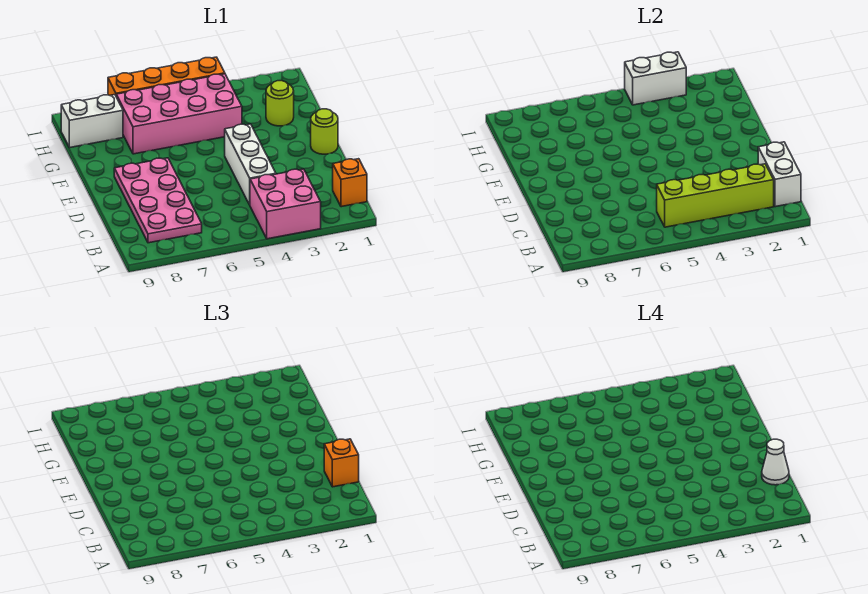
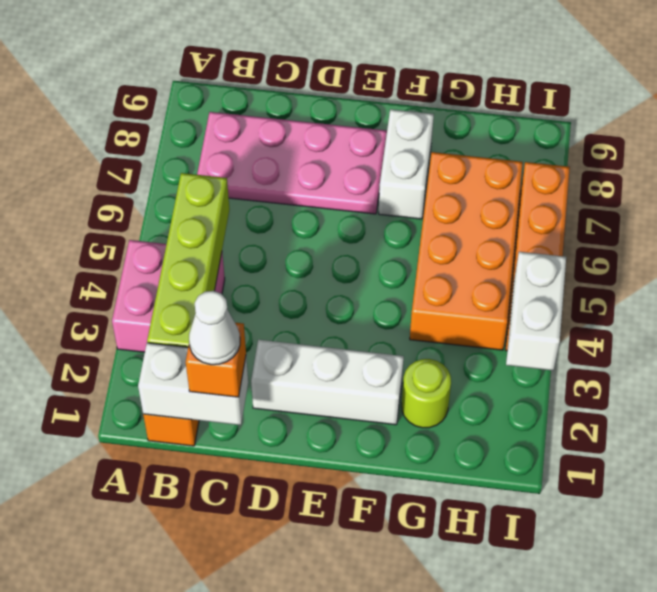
white brick C4:E4 level 1 -> white brick D2:F2 level 1
lime round brick E1 level 1 -> none
pink brick G4:H7 level 1 -> orange brick G4:H7 level 1
white brick H8:H9 level 1 -> white brick F7:F8 level 1

